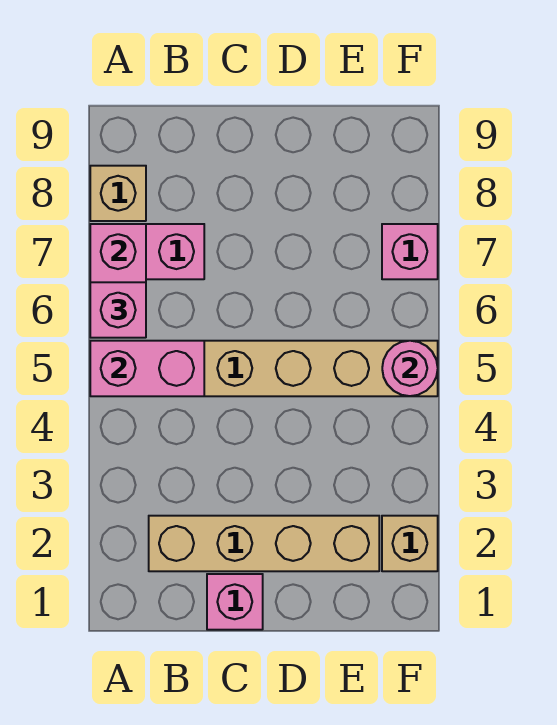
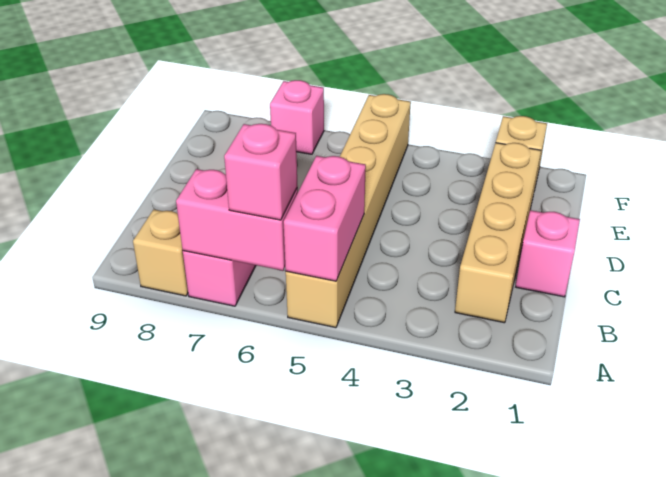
pink round brick F5 level 2 -> none

